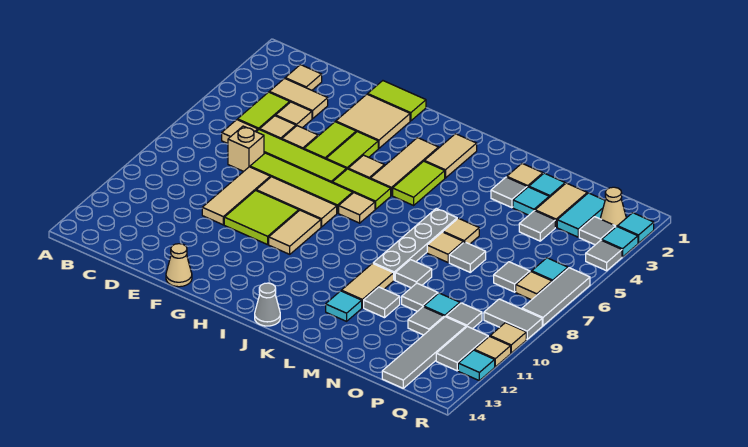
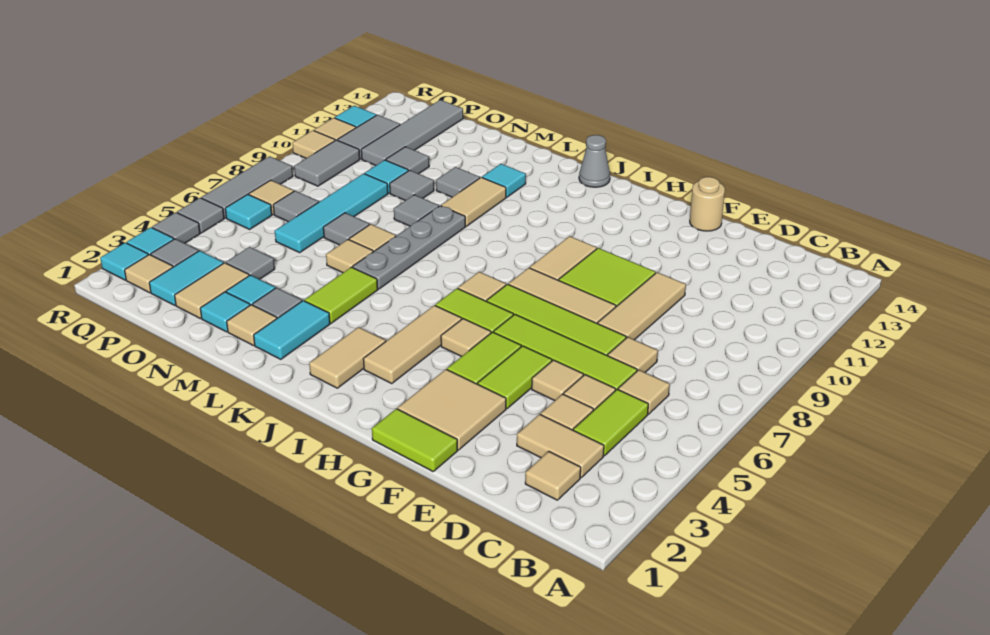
tan brick D7 level 1 -> tan tile D7 level 1
tan cone F14 level 1 -> tan round brick F14 level 1
lime tile J4:J5 level 1 -> lime tile L4:L5 level 1
none -> cyan tile L2:L3 level 1
none -> cyan tile O6:O9 level 1
grey tile P10 level 1 -> grey tile R5 level 1
tan cone Q2 level 1 -> tan tile Q2 level 1
grey tile Q9:R9 level 1 -> grey tile Q9:Q10 level 1

